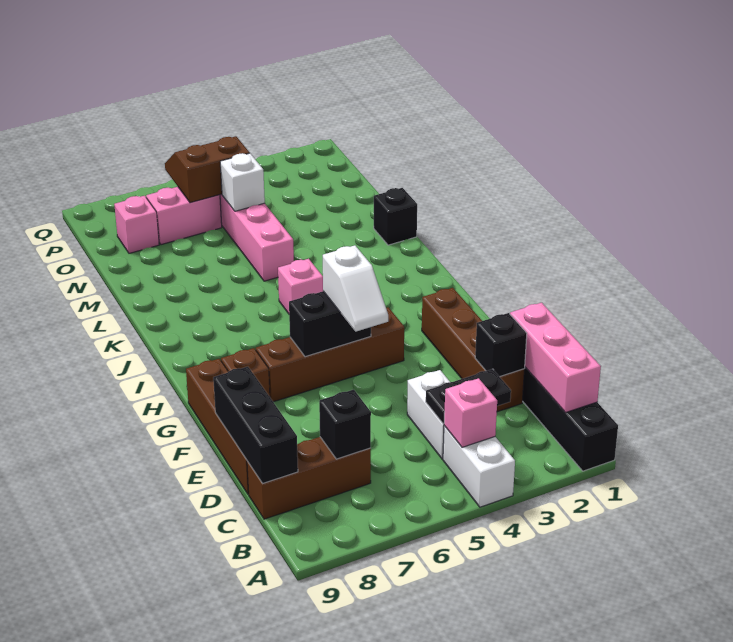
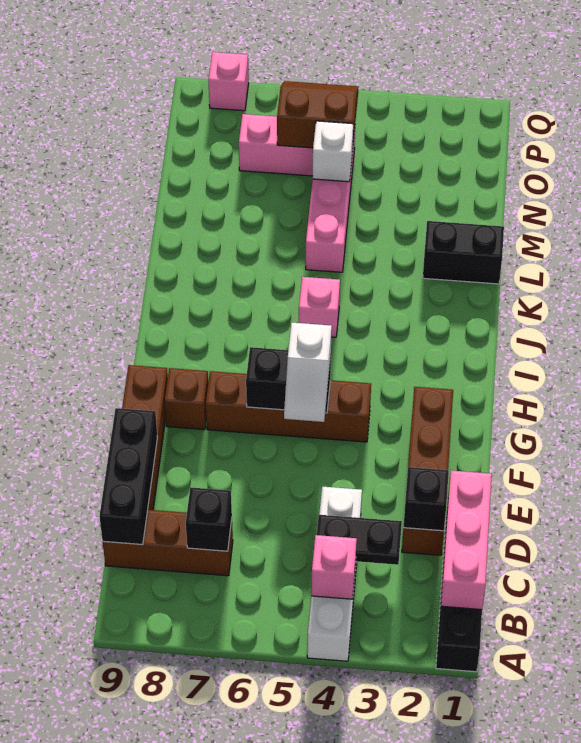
black brick L1 level 1 -> black brick L1:L2 level 1
pink brick O8 level 1 -> pink brick Q8 level 1

